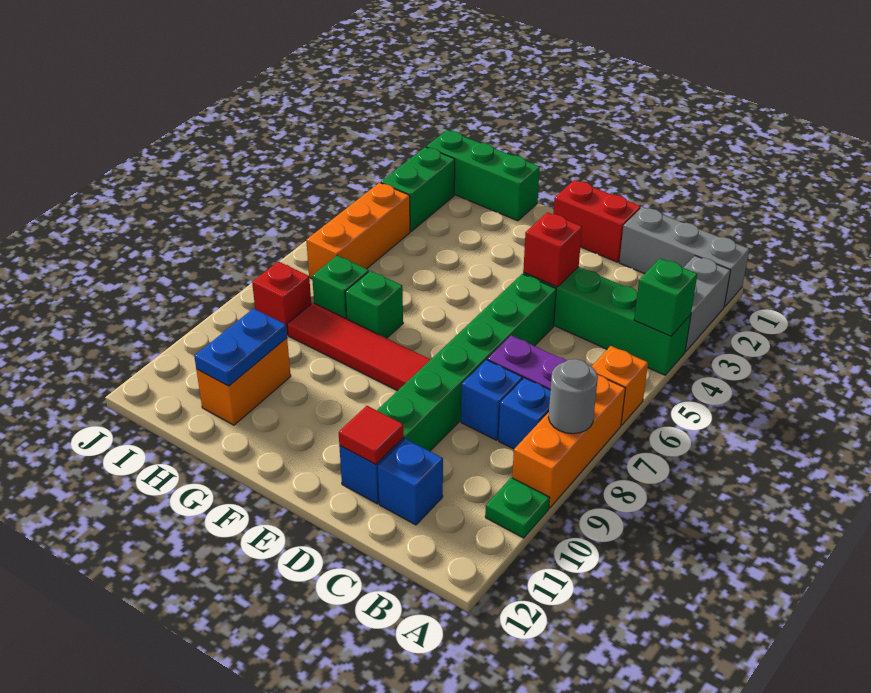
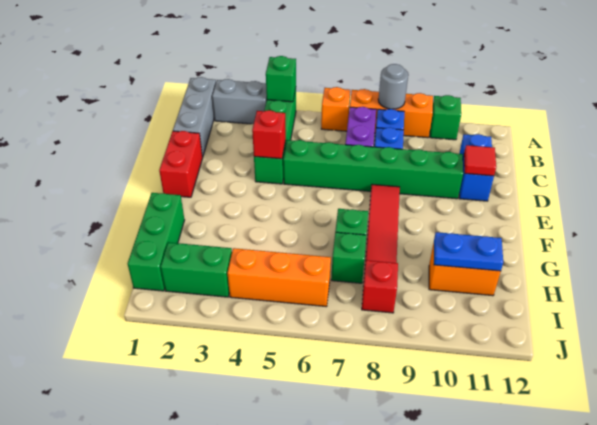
green plate A10 level 1 -> green brick A10 level 1

